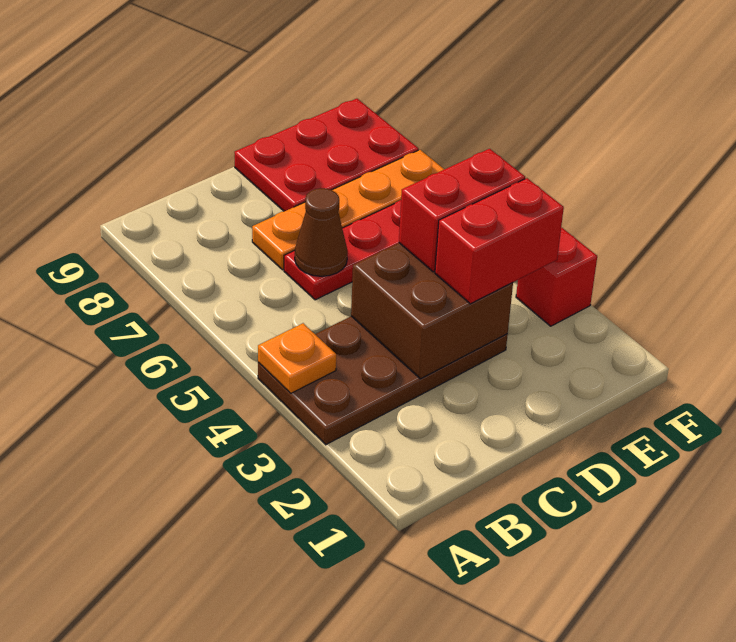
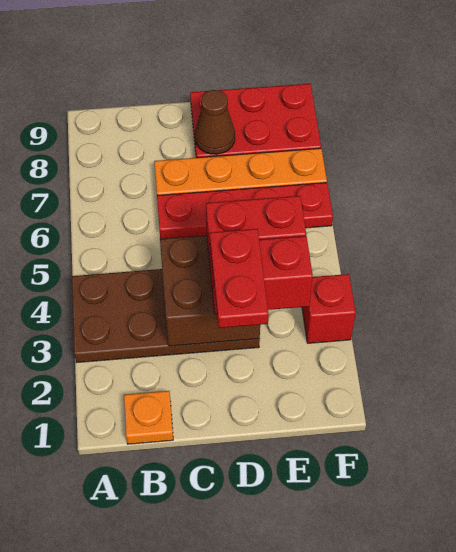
orange plate A4 level 2 -> orange plate B1 level 1
brown cone C6 level 2 -> brown cone D8 level 2
none -> red plate D2:D3 level 4

